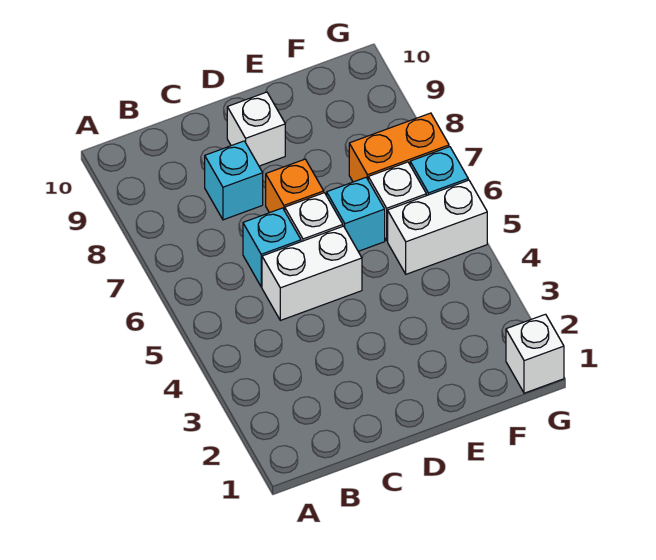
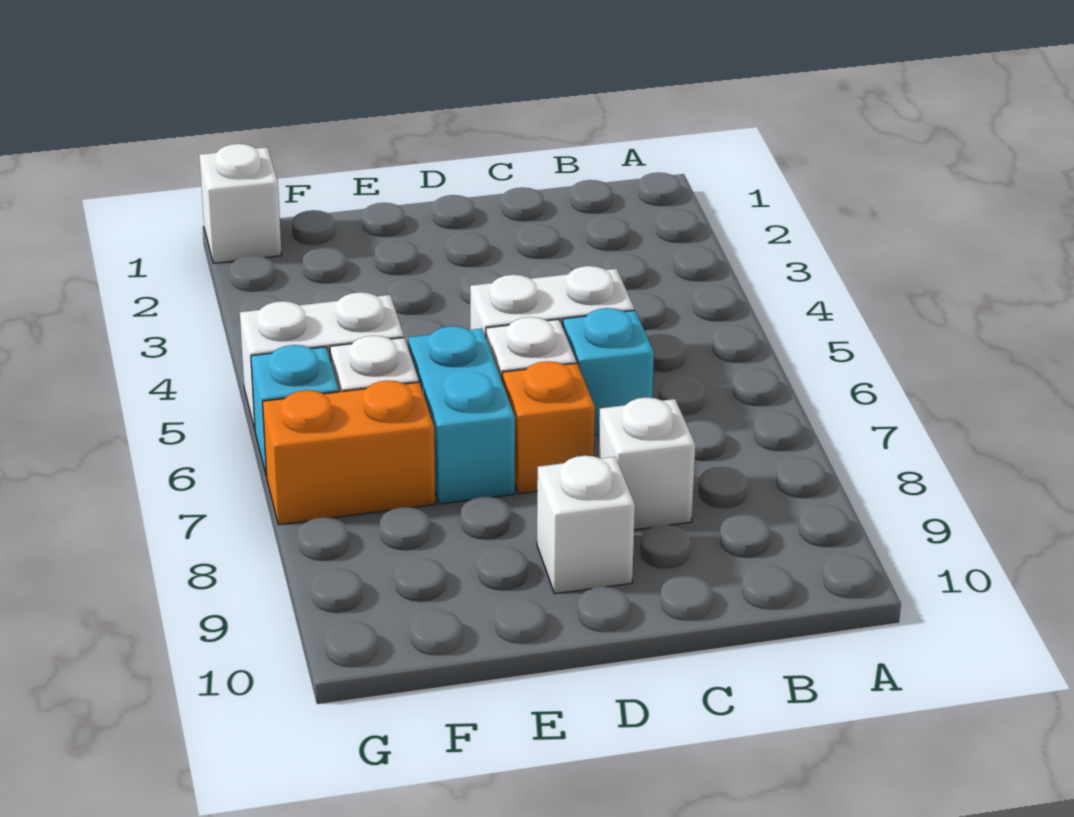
cyan brick C8 level 1 -> white brick C8 level 1
cyan brick E6 level 1 -> cyan brick E6:E7 level 1

